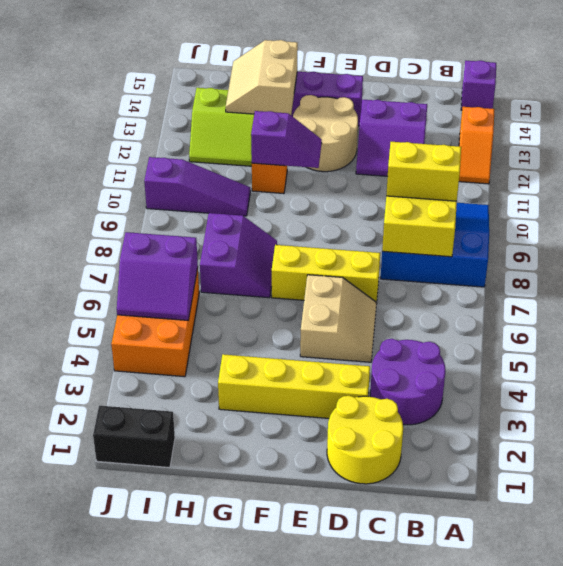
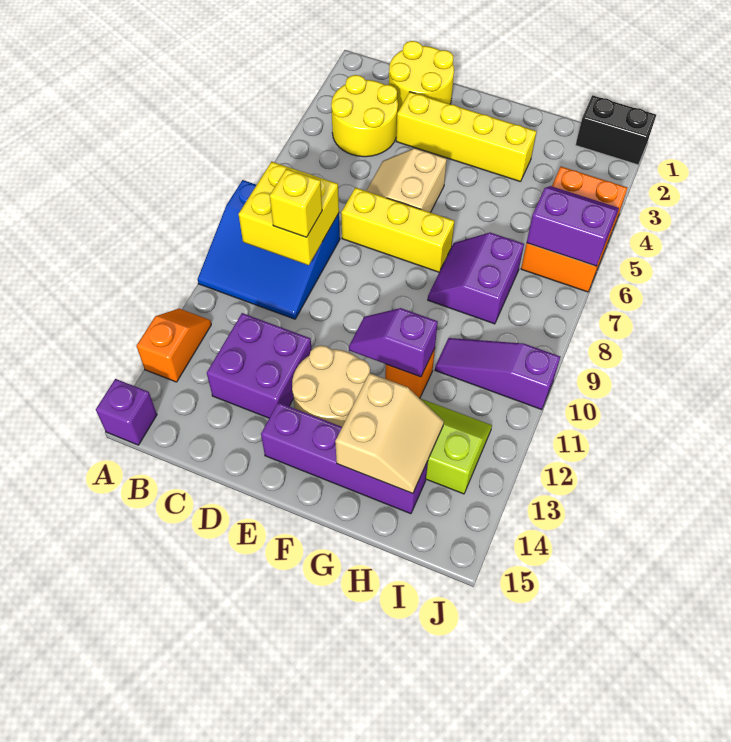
purple round brick B3:C4 level 1 -> yellow round brick B3:C4 level 1
yellow brick B9:C9 level 3 -> yellow brick C9 level 3
purple slope C12:D13 level 1 top 13 -> purple brick C12:D13 level 1

